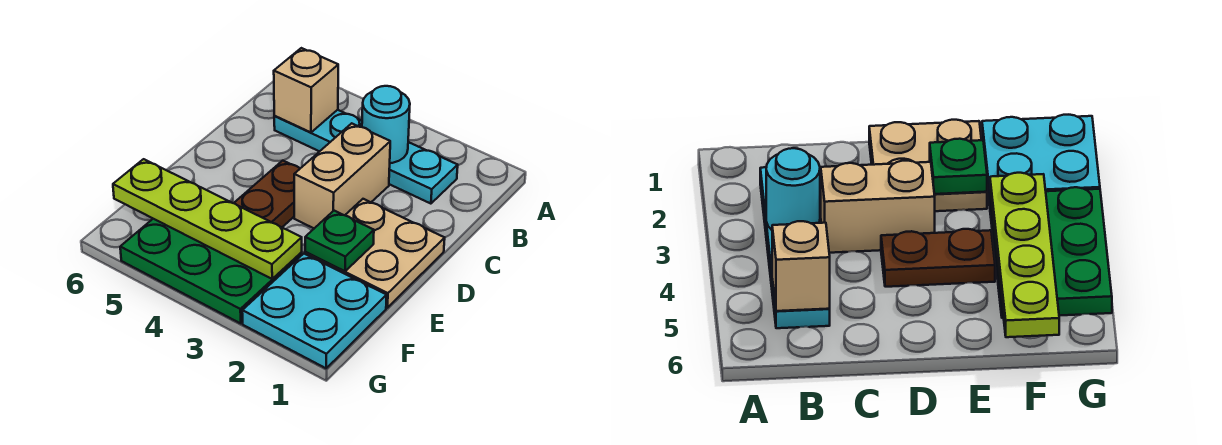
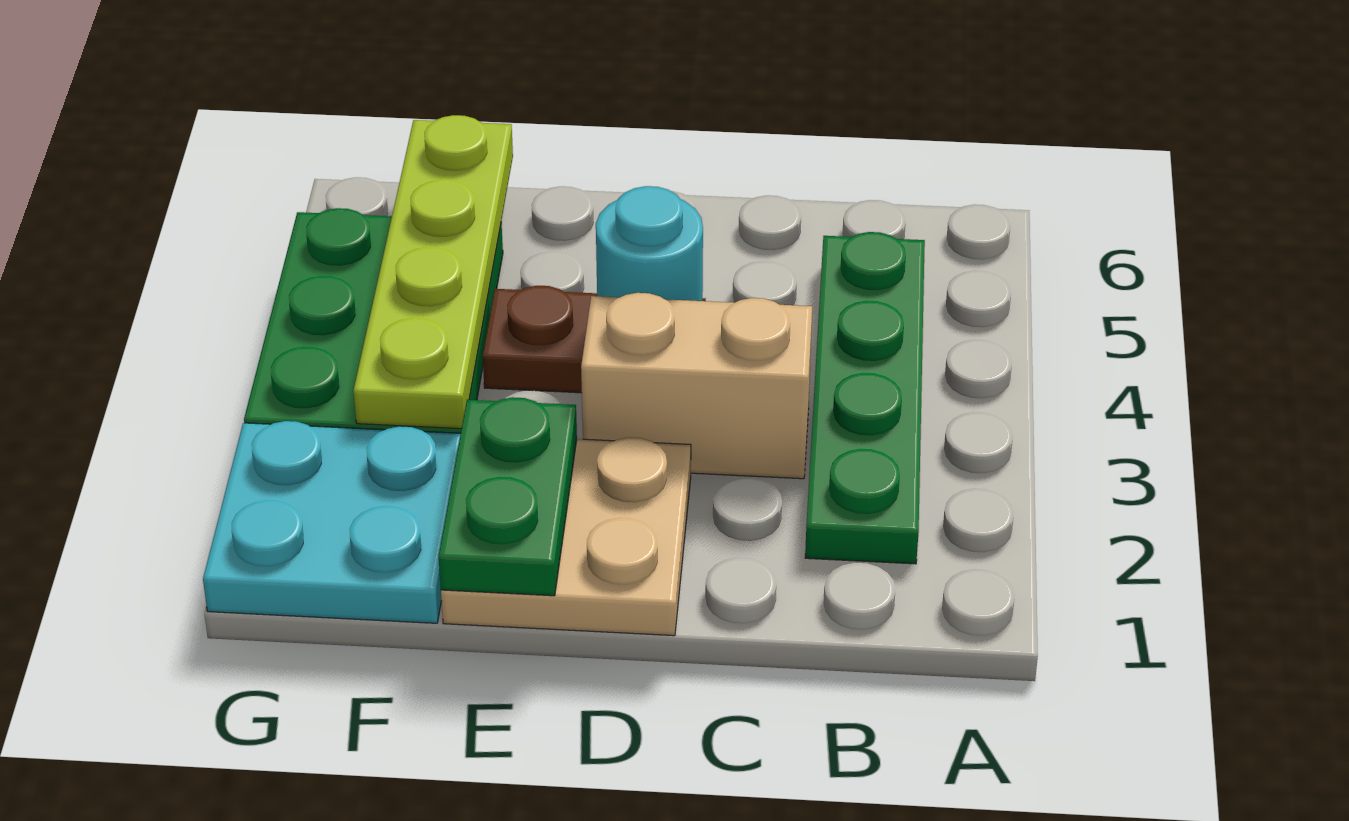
cyan plate B2:B5 level 1 -> green plate B2:B5 level 1
cyan round brick B3 level 2 -> cyan round brick D4 level 2
tan brick B5 level 2 -> none
green plate E2 level 2 -> green plate E1:E2 level 2

